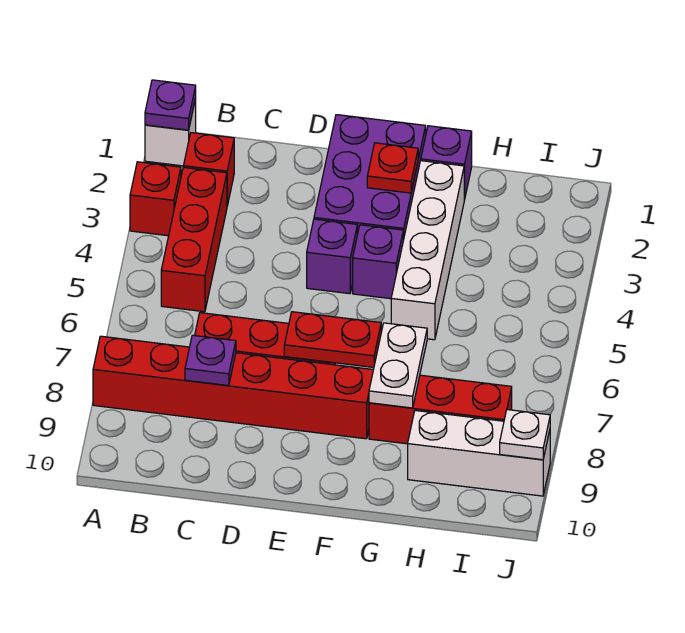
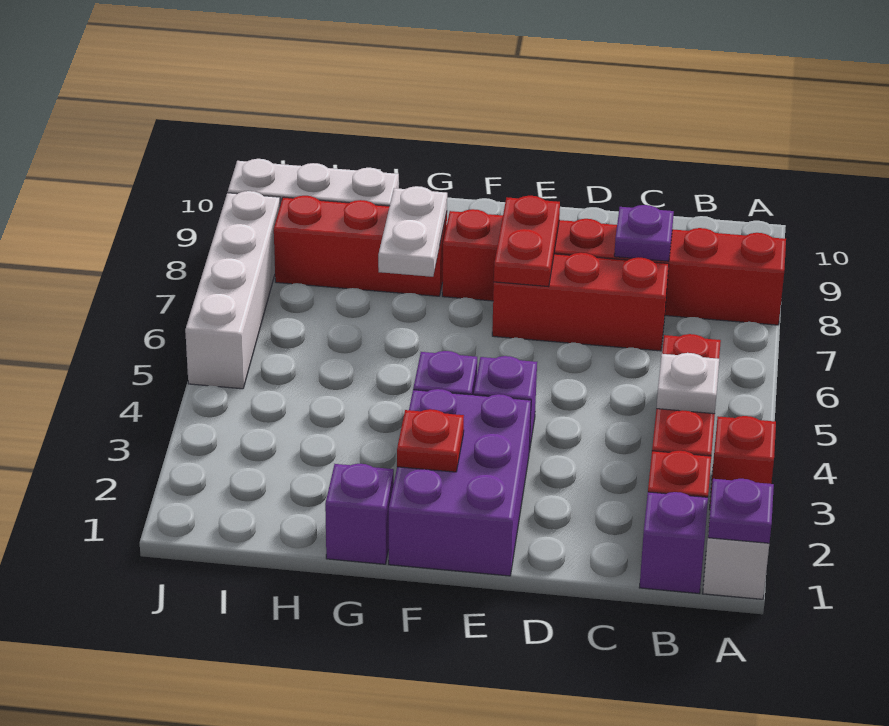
none -> purple brick B1 level 1
red plate E7:F7 level 2 -> red plate E7:E8 level 2
white brick G2:G5 level 1 -> white brick J5:J8 level 1
white plate J9 level 2 -> white plate B4 level 2

